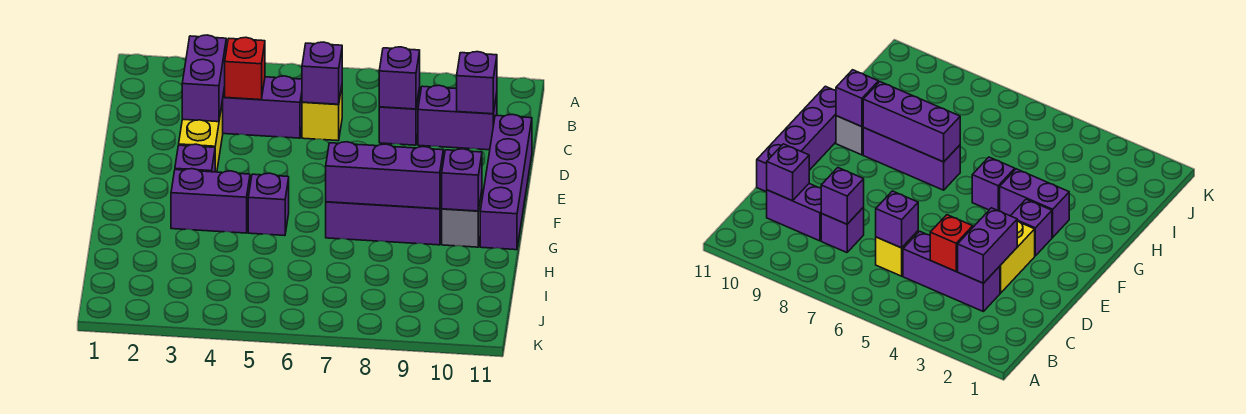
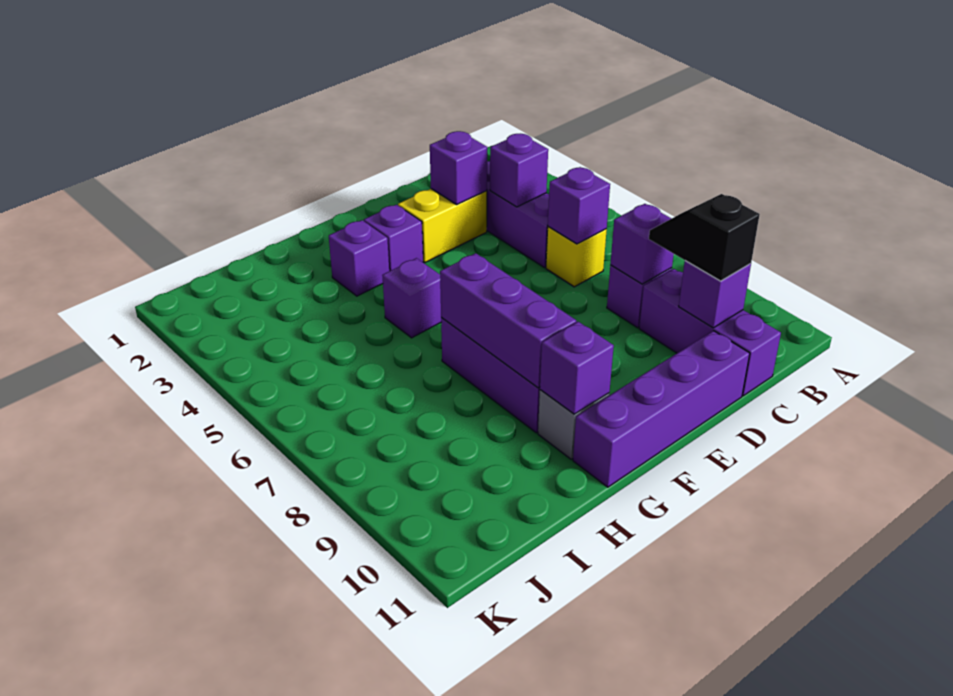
purple brick C3:D3 level 2 -> purple brick D3 level 2
red brick C4 level 2 -> purple brick C4 level 2
purple brick C9:C10 level 1 -> purple brick C9:C11 level 1
none -> black slope C9:C10 level 3 top 10
purple brick G3:G4 level 1 -> purple brick G3 level 1

